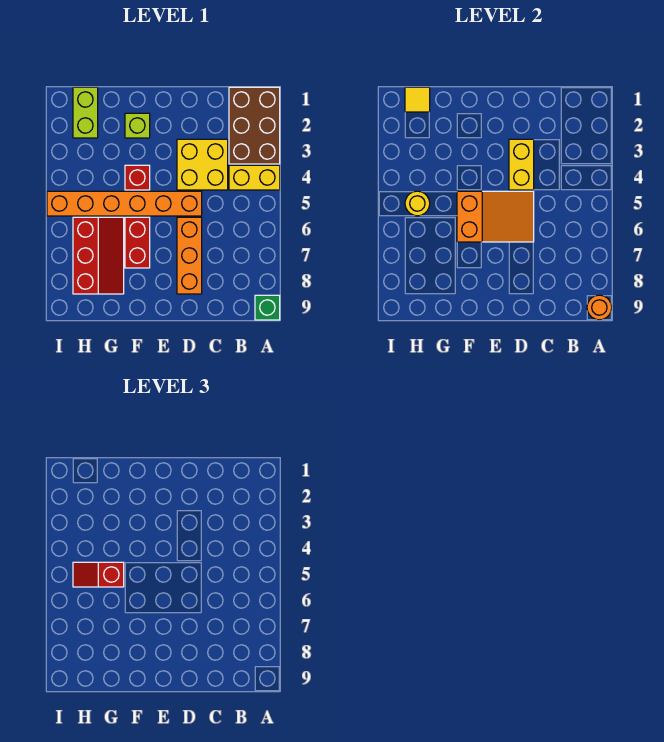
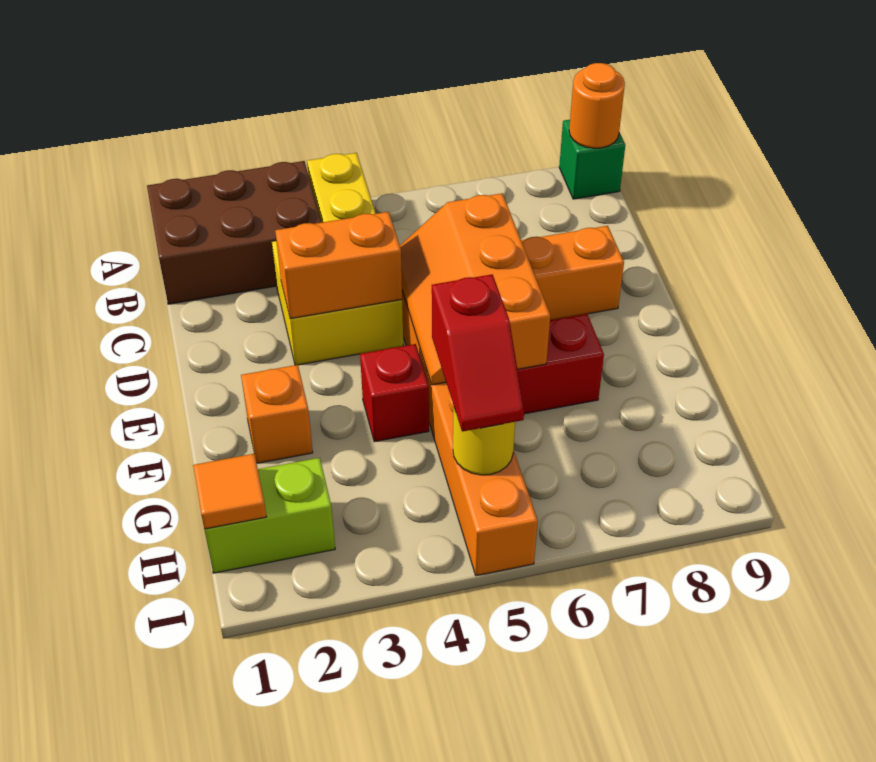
yellow brick D3:D4 level 2 -> orange brick D3:D4 level 2
orange slope D5:F6 level 2 top F -> orange slope D5:F6 level 2 top 6
lime brick F2 level 1 -> orange brick F2 level 1
red slope G6:H8 level 1 top H -> none
yellow tile H1 level 2 -> orange tile H1 level 2

